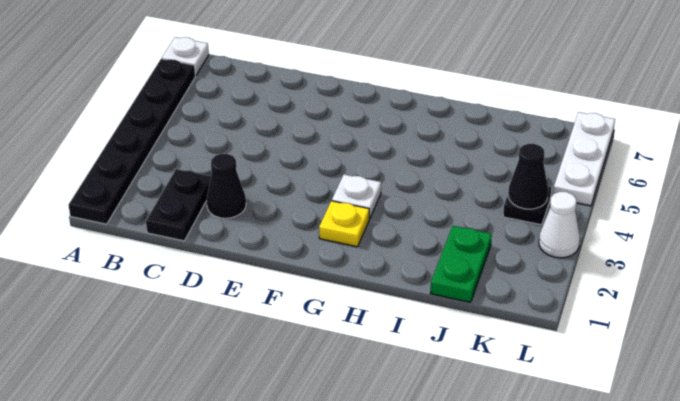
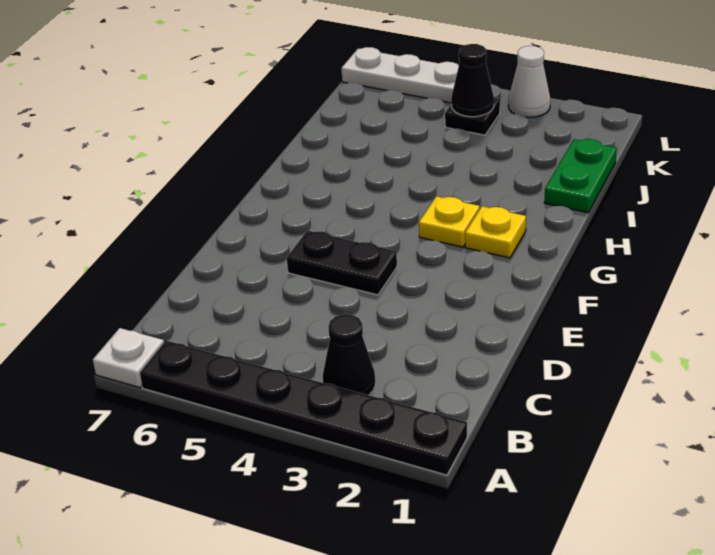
black plate C1:C2 level 1 -> black plate E4:E5 level 1
black cone D2 level 1 -> black cone B3 level 1
white plate G3 level 1 -> yellow plate G3 level 1
green plate J1:J2 level 1 -> green plate I1:J1 level 1

